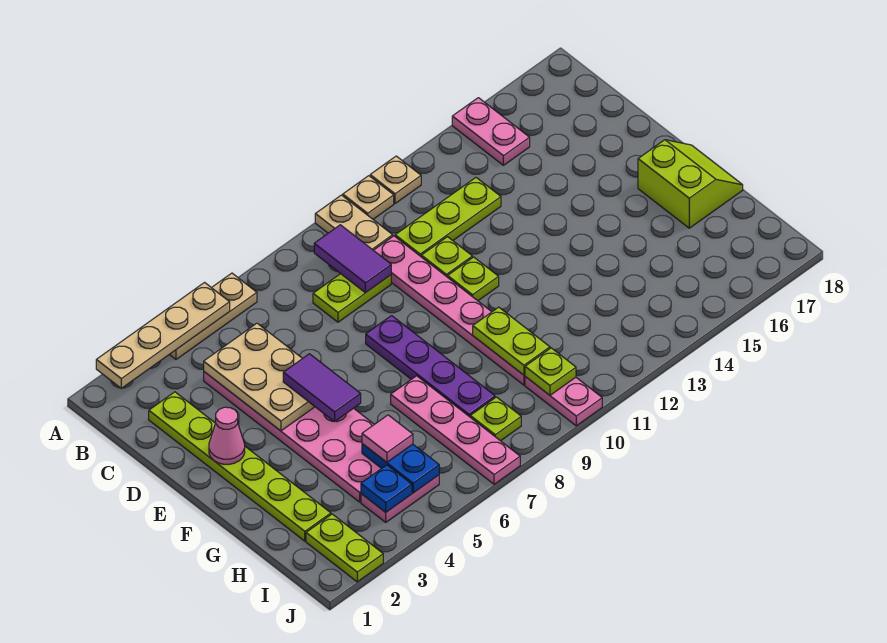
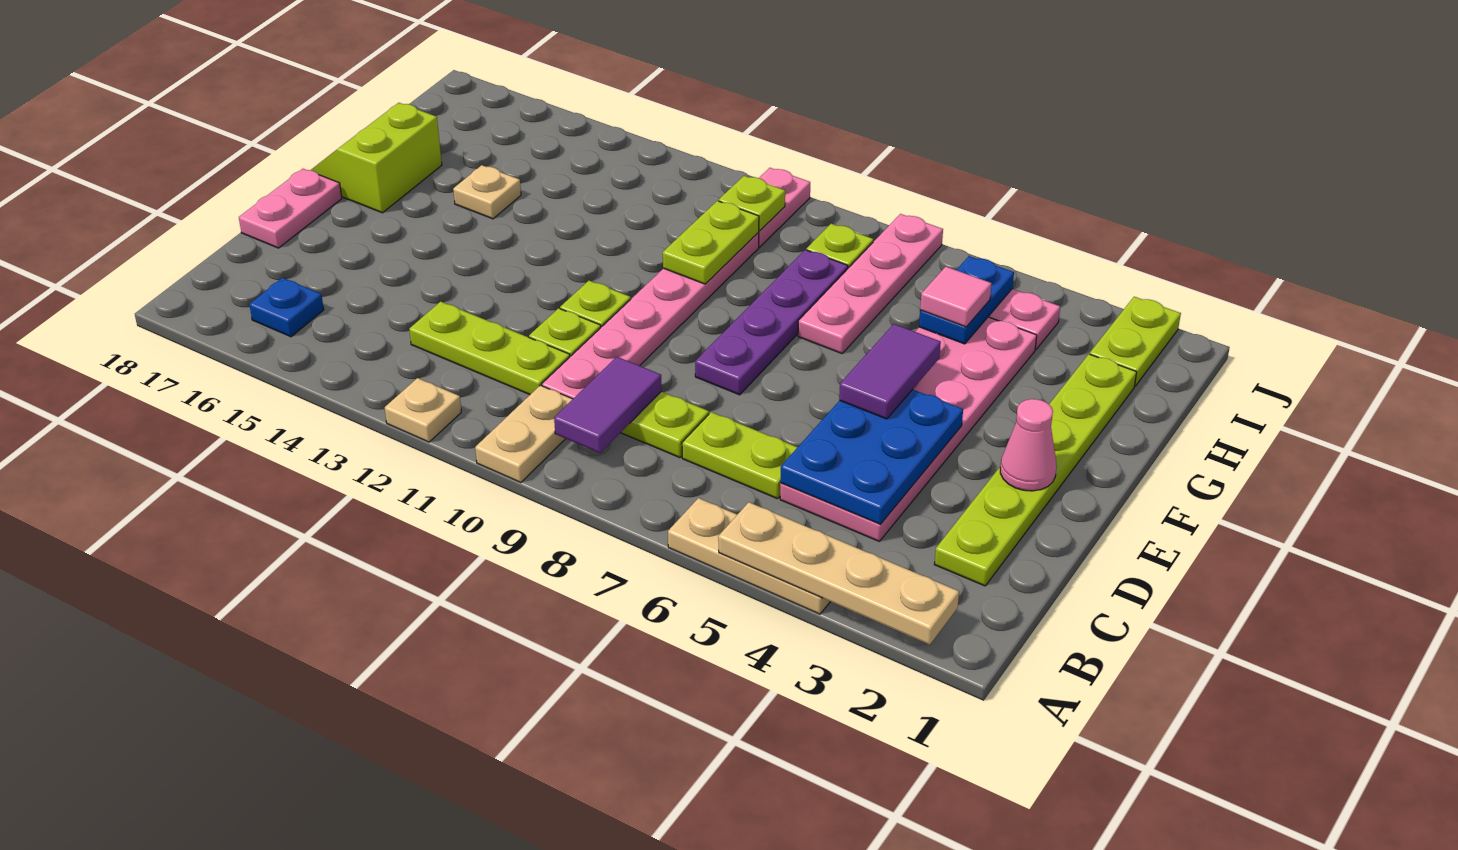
tan plate A11 level 1 -> tan plate G15 level 1
pink plate A15:B15 level 1 -> pink plate D18:E18 level 1
tan plate C4:E5 level 2 -> blue plate C4:E5 level 2
none -> lime plate C6:C7 level 1
blue plate I4 level 2 -> blue plate B16 level 1

